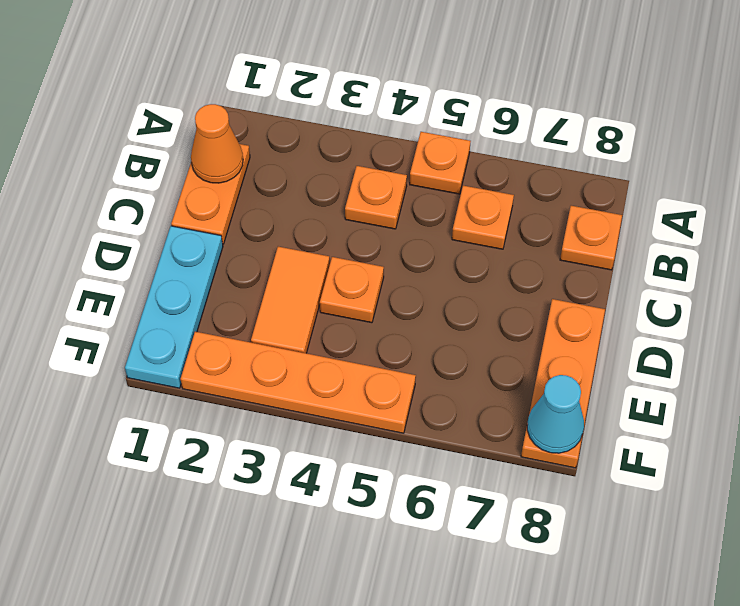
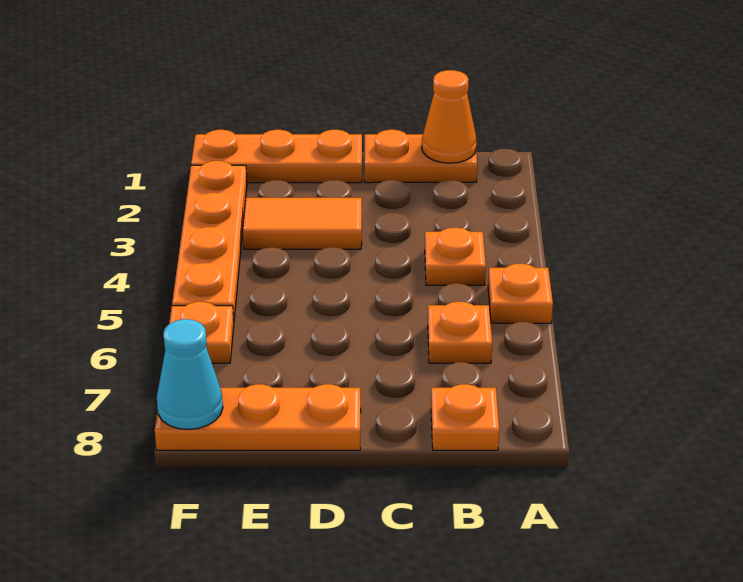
cyan plate D1:F1 level 1 -> orange plate D1:F1 level 1
orange plate D4 level 1 -> orange plate F6 level 1

